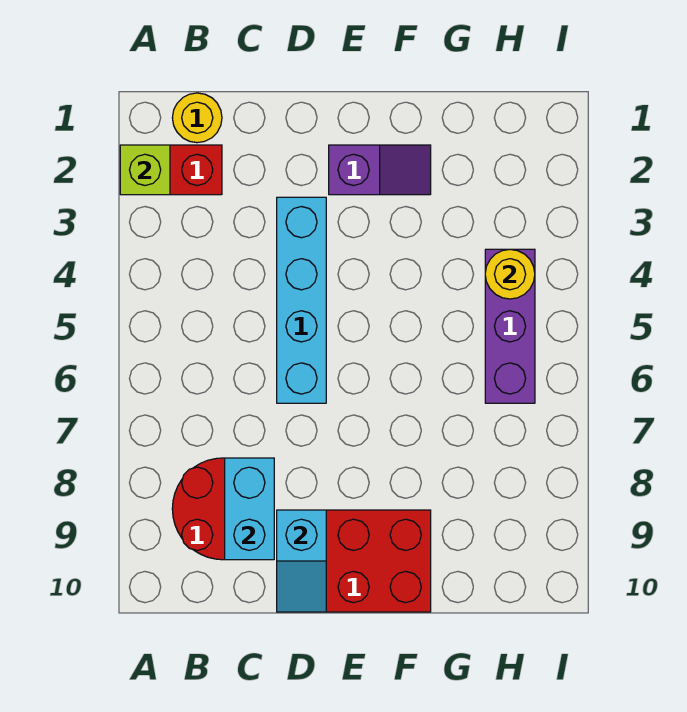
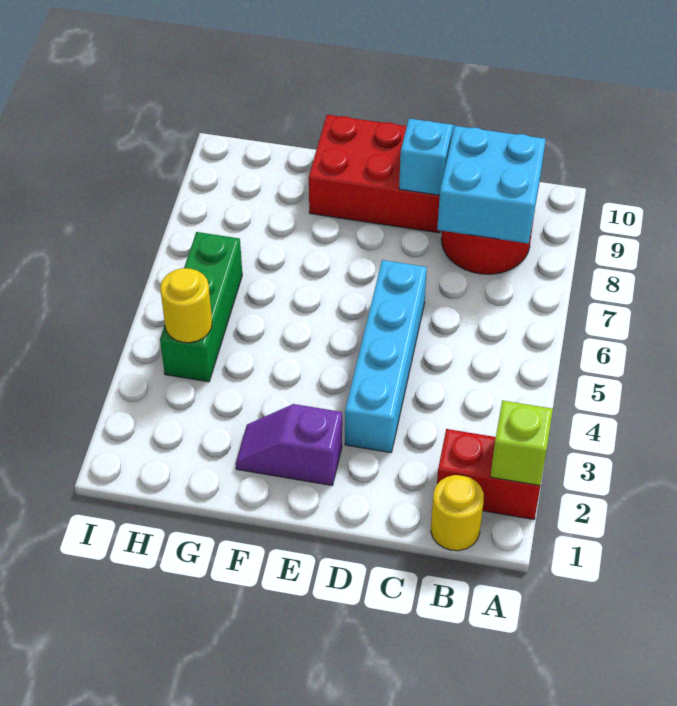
cyan brick C8:C9 level 2 -> cyan brick B8:C9 level 2
purple brick H4:H6 level 1 -> green brick H4:H6 level 1

